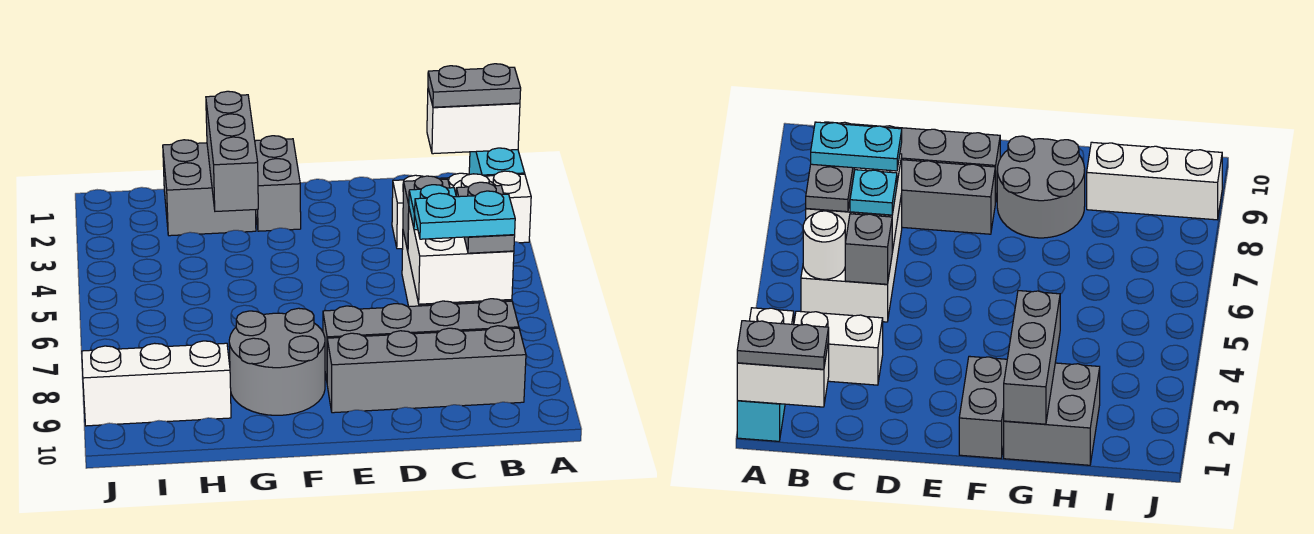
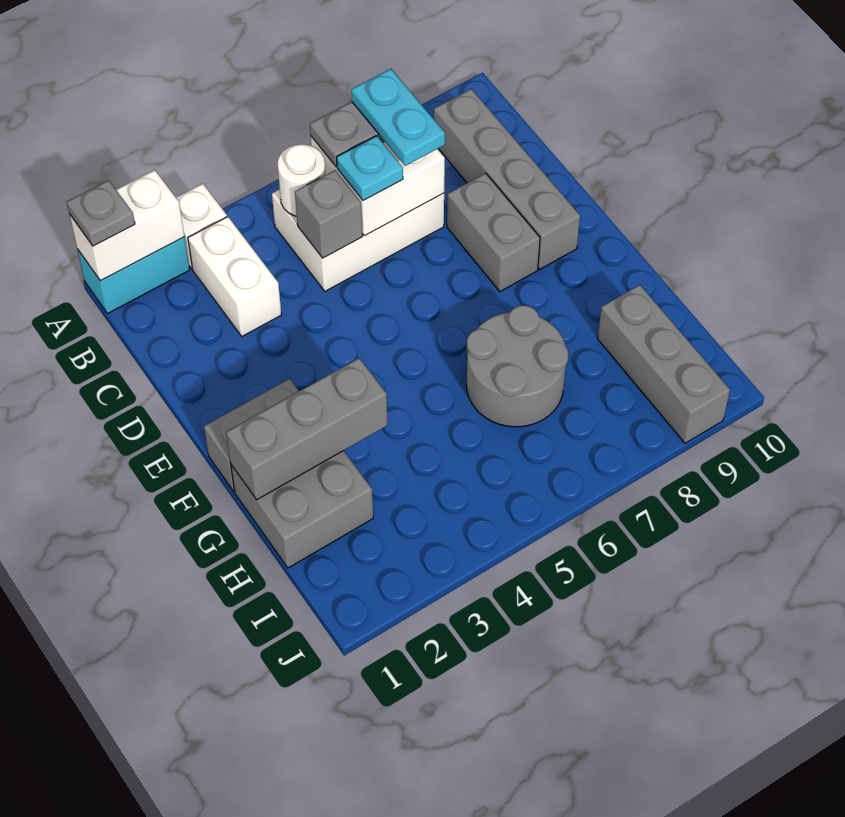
white brick A1:B1 level 2 -> white brick A1:A2 level 2
grey plate A1:B1 level 3 -> grey plate A1 level 3
grey brick B8:E8 level 1 -> grey brick D8:E8 level 1
grey round brick F8:G9 level 1 -> grey round brick G6:H7 level 1
white brick H9:J9 level 1 -> grey brick H9:J9 level 1

